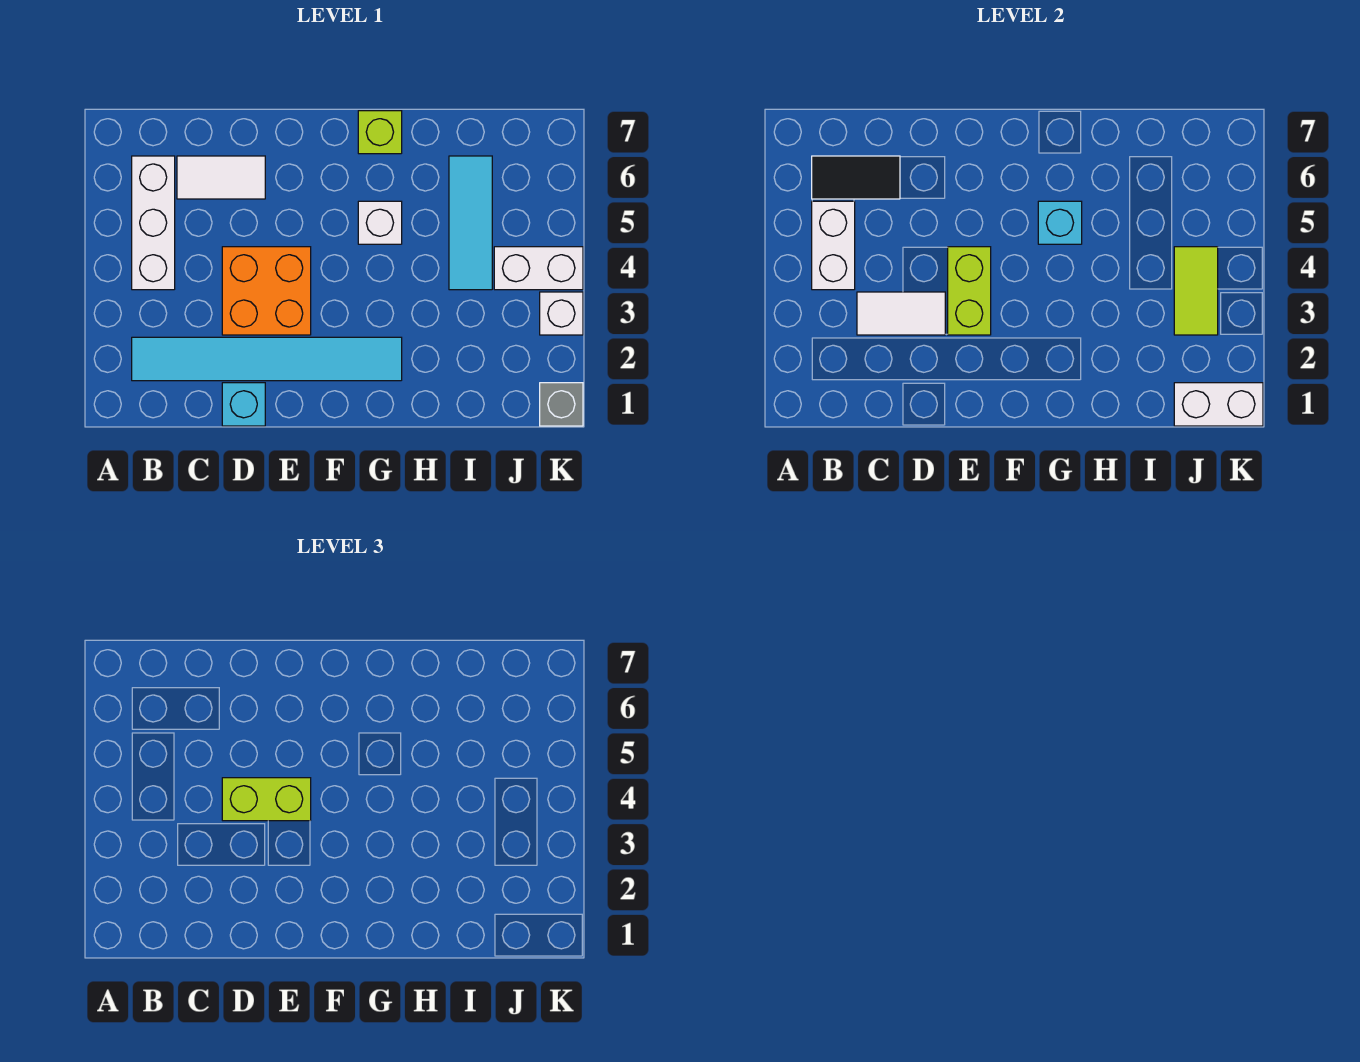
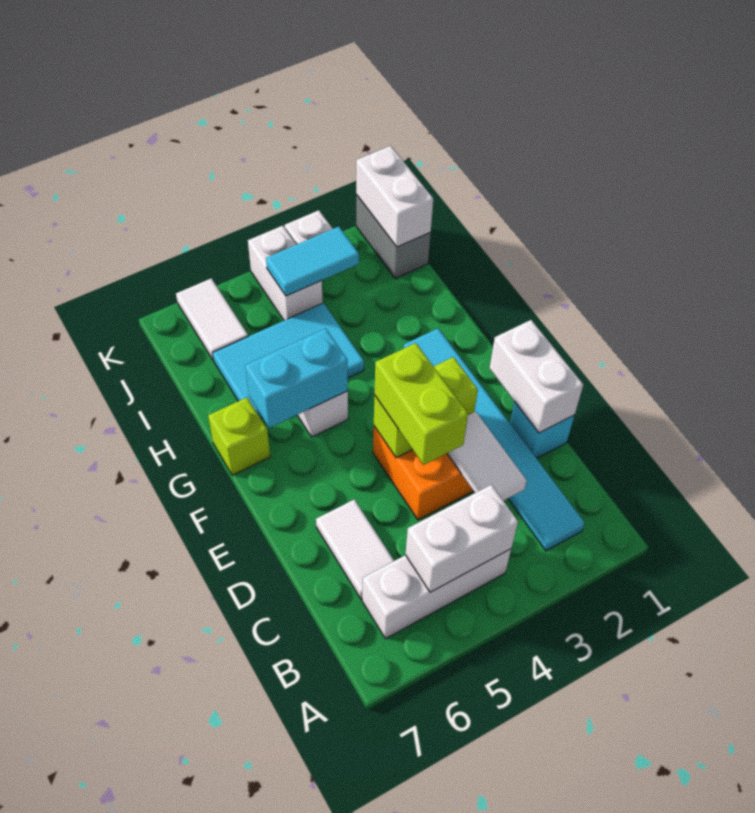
black tile B6:C6 level 2 -> none
none -> white brick D1:E1 level 2
cyan brick G5 level 2 -> cyan brick G5:G6 level 2
cyan tile I4:I6 level 1 -> cyan tile H4:I6 level 1
lime tile J3:J4 level 2 -> cyan tile J3:J4 level 2
none -> white tile J6:K6 level 1
grey brick K1 level 1 -> grey brick J1:K1 level 1

